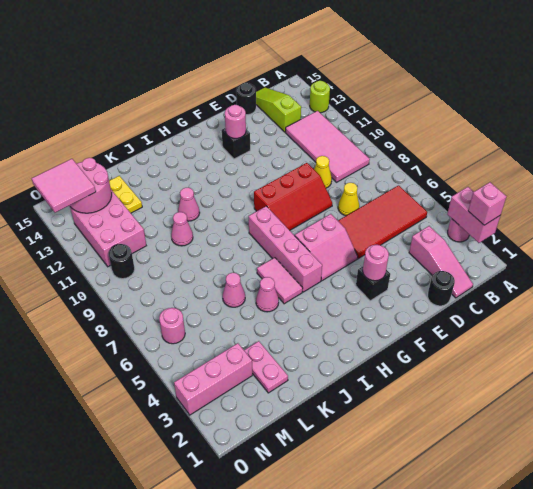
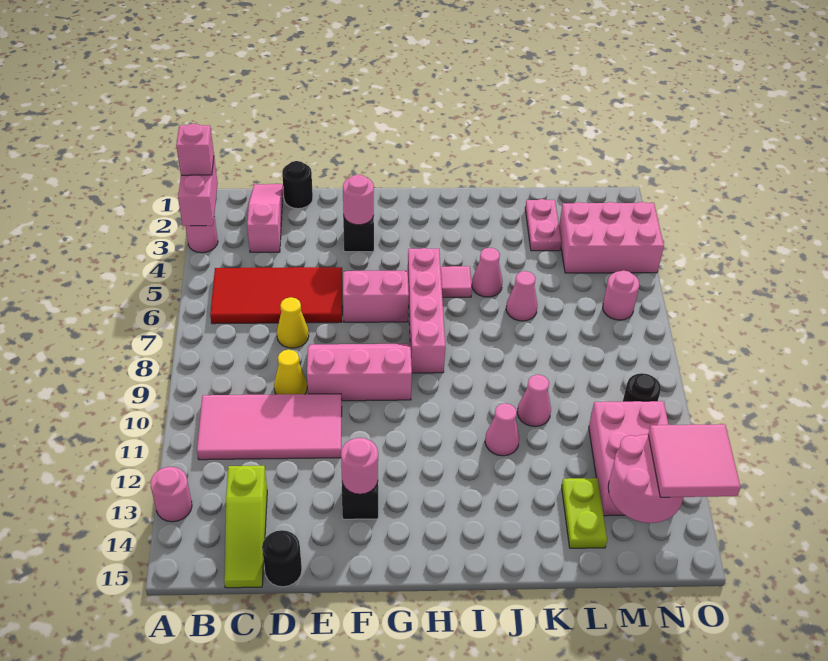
lime round brick A13 level 1 -> pink round brick A13 level 1
pink tile B9:C12 level 1 -> pink tile B10:E11 level 1
red slope E8:G9 level 1 top 9 -> pink slope E8:G9 level 1 top 9
pink tile I5:I6 level 1 -> pink tile I5 level 1
yellow plate L13:L14 level 1 -> lime plate L13:L14 level 1
pink brick M3:O3 level 1 -> pink brick M3:O4 level 1

